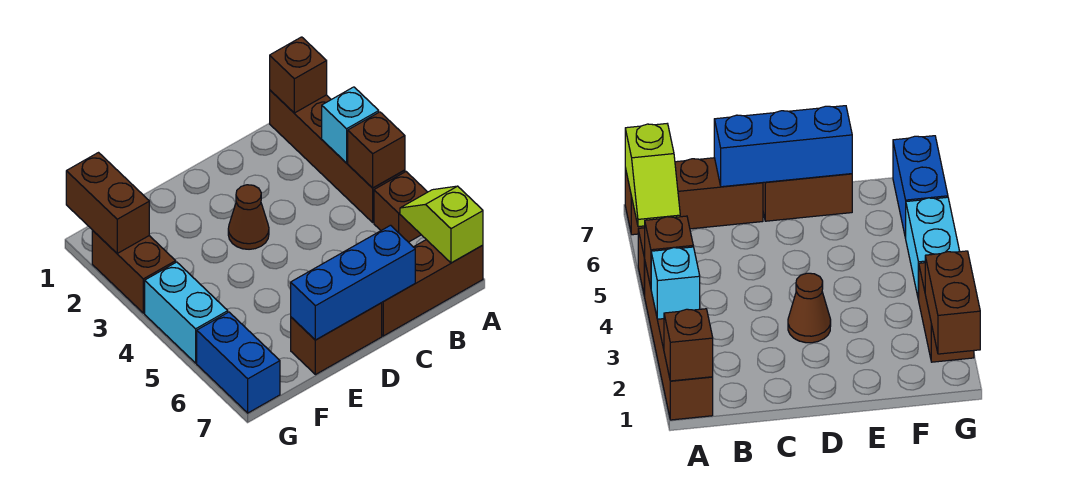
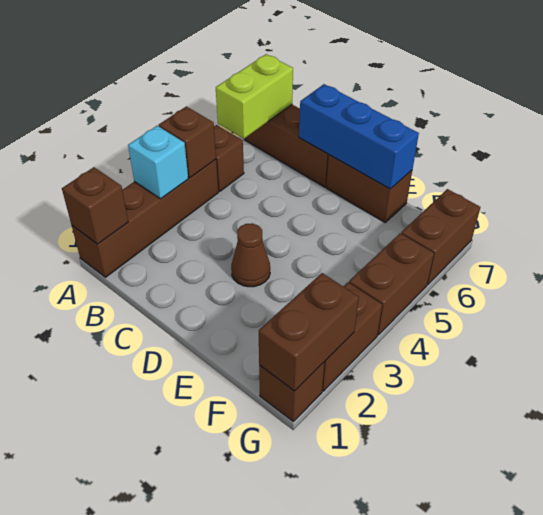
lime slope A6:A7 level 2 top 7 -> lime brick A6:A7 level 2
none -> brown brick G1 level 1
cyan brick G4:G5 level 1 -> brown brick G4:G5 level 1
blue brick G6:G7 level 1 -> brown brick G6:G7 level 1

